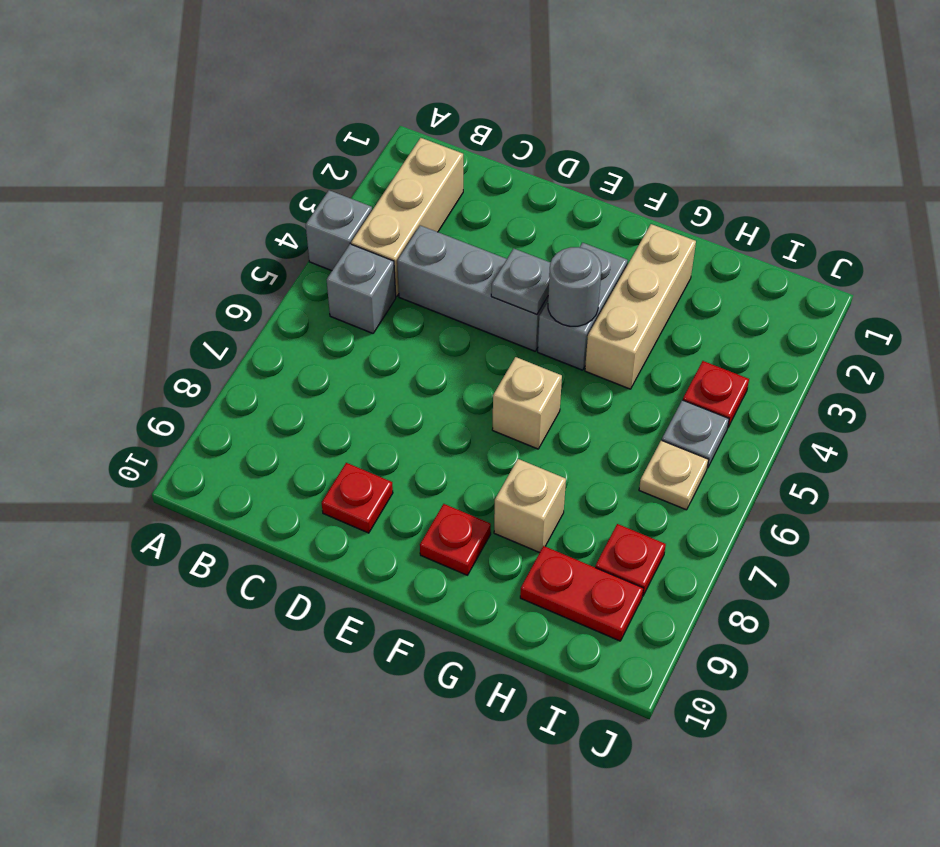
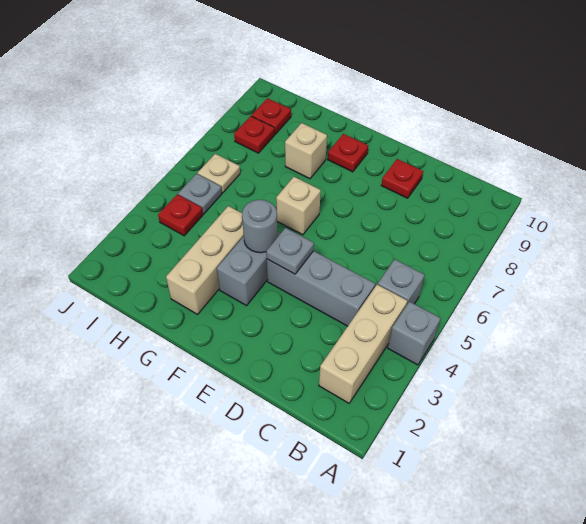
red plate H9:I9 level 1 -> red plate I9 level 1

